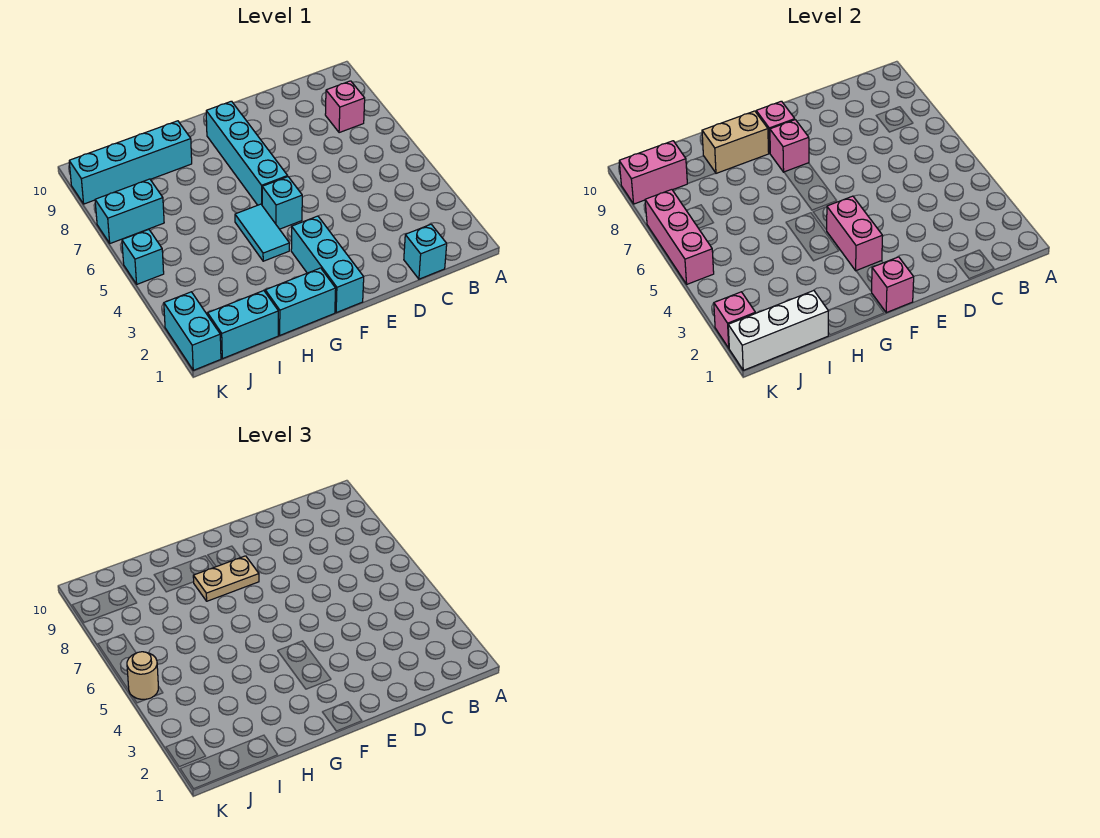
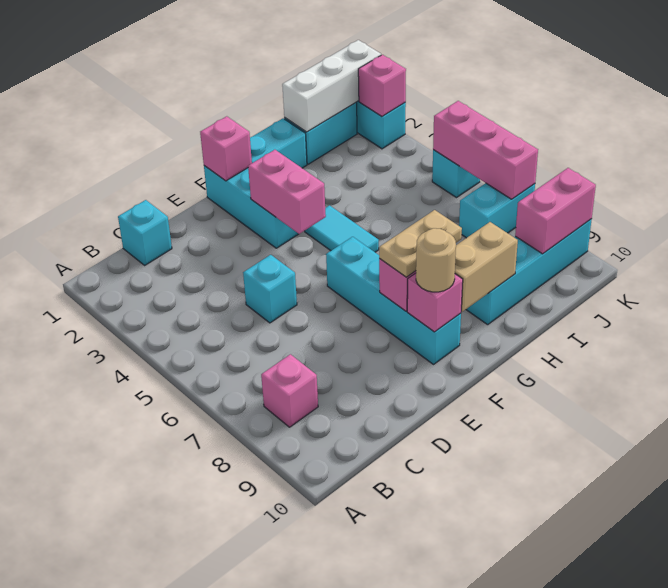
cyan brick F5 level 1 -> cyan brick D5 level 1
tan round brick K5 level 3 -> tan round brick F9 level 3

